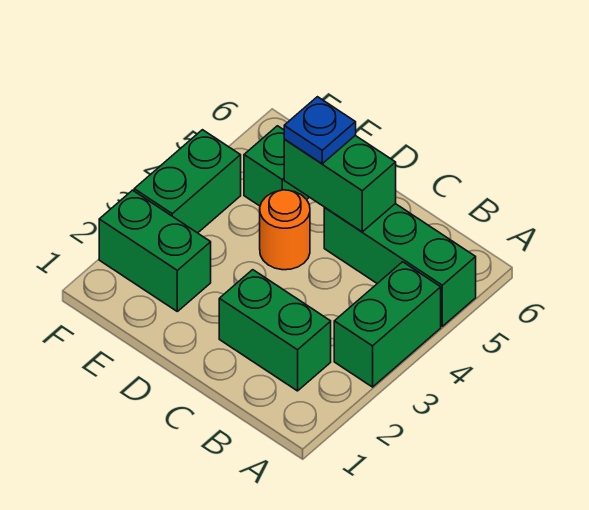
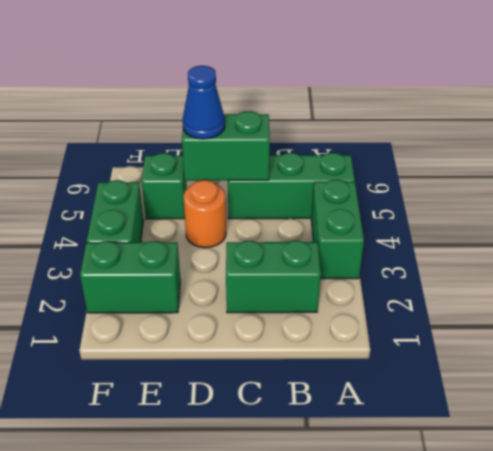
blue plate D5 level 3 -> blue cone D5 level 3

